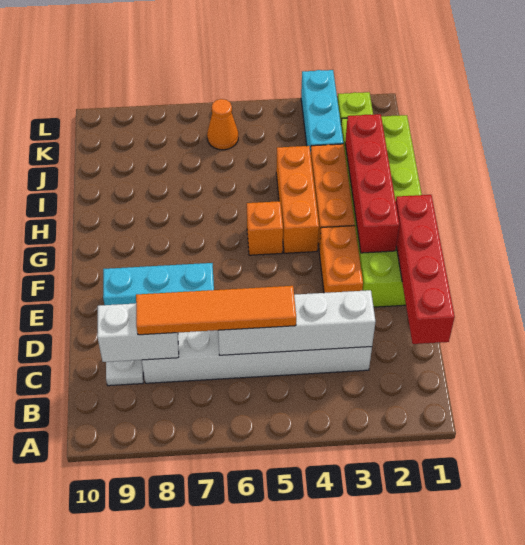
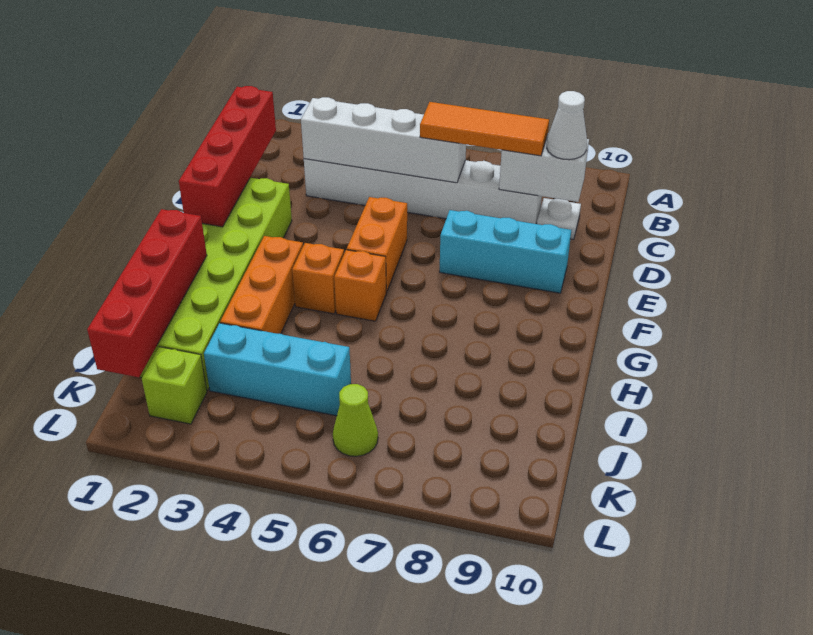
orange tile C5:C8 level 3 -> orange tile C6:C8 level 3
none -> white cone C9 level 3
orange brick E3:F3 level 1 -> orange brick E5:F5 level 1
red brick F2:I2 level 2 -> red brick H1:K1 level 2
orange brick G4:I4 level 1 -> orange brick G4 level 1
cyan brick J3:L3 level 1 -> cyan brick J3:J5 level 1
orange cone K6 level 1 -> lime cone K6 level 1

